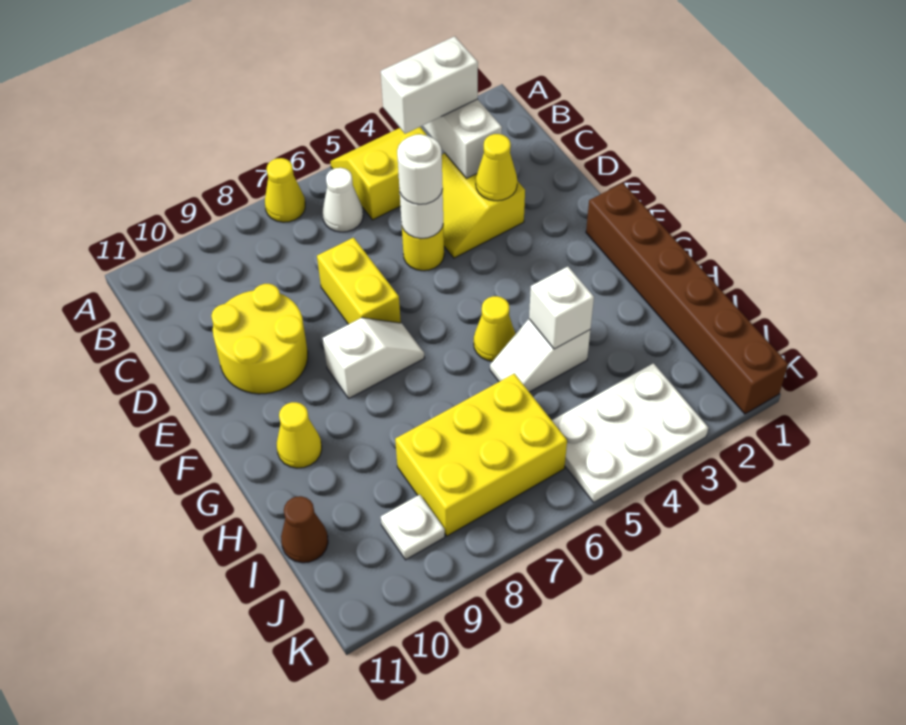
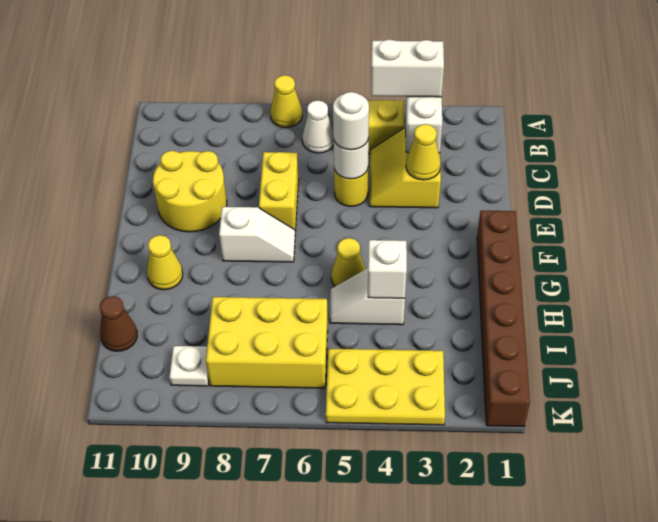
white plate J3:K5 level 1 -> yellow plate J3:K5 level 1

